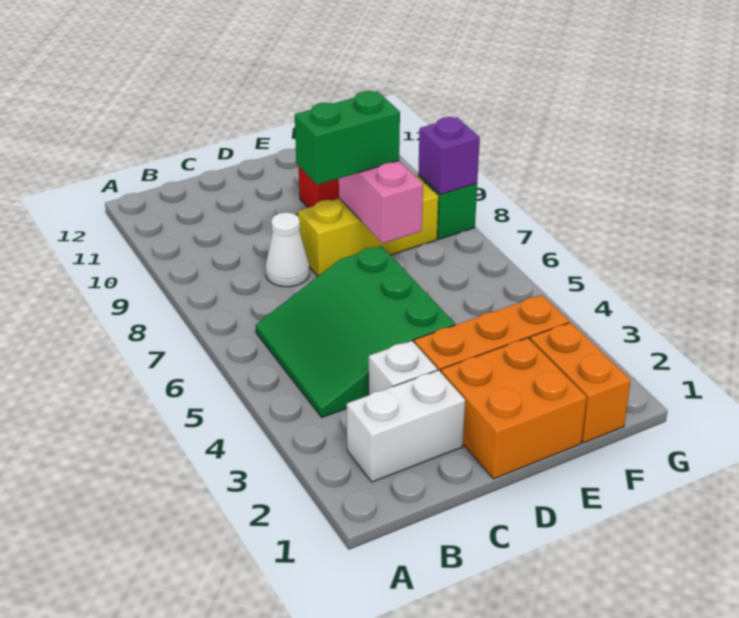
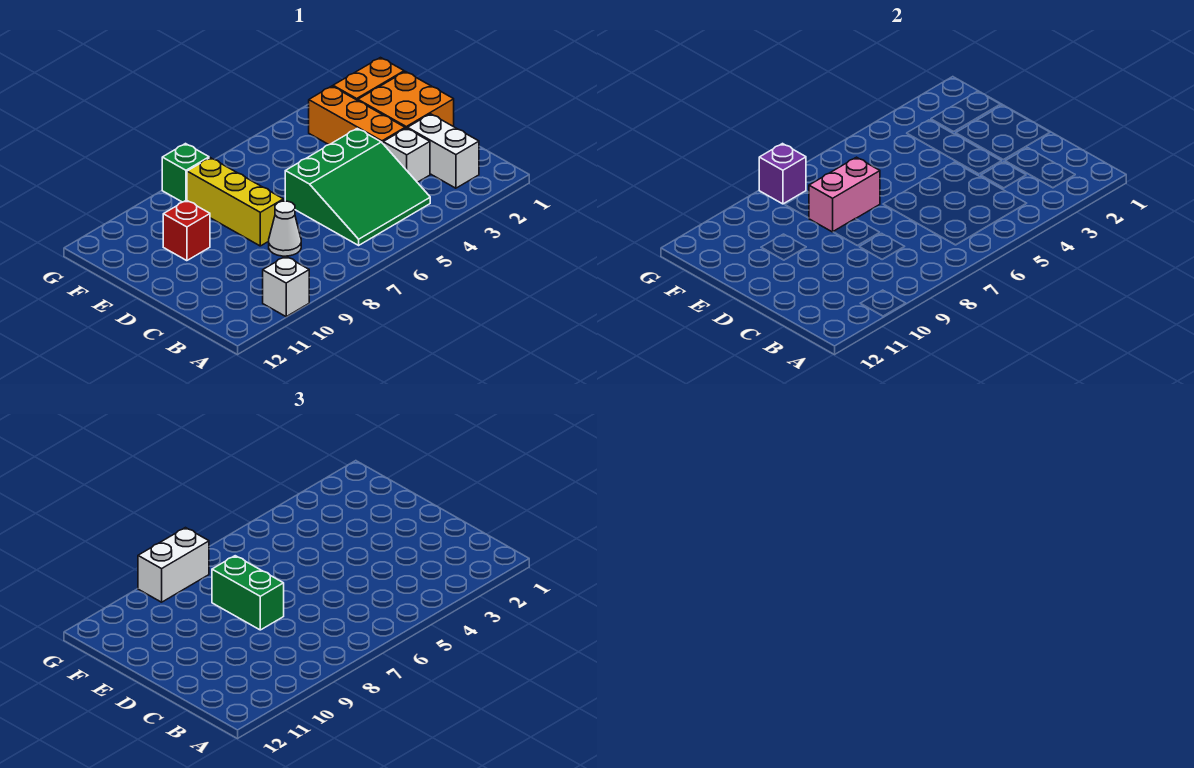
none -> white brick A10 level 1
none -> white brick G8:G9 level 3

